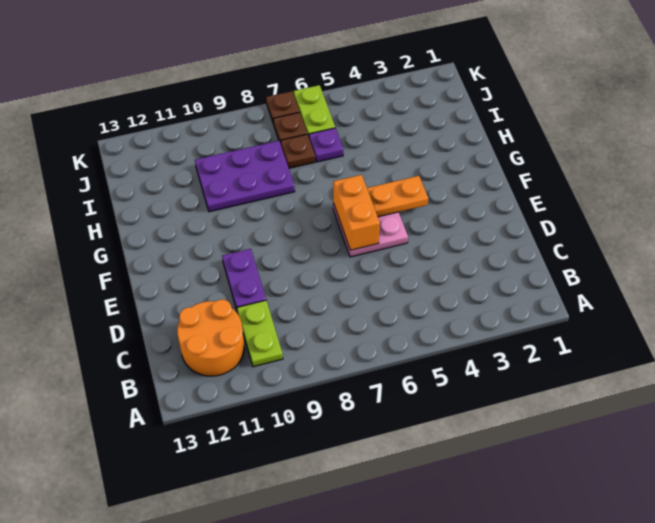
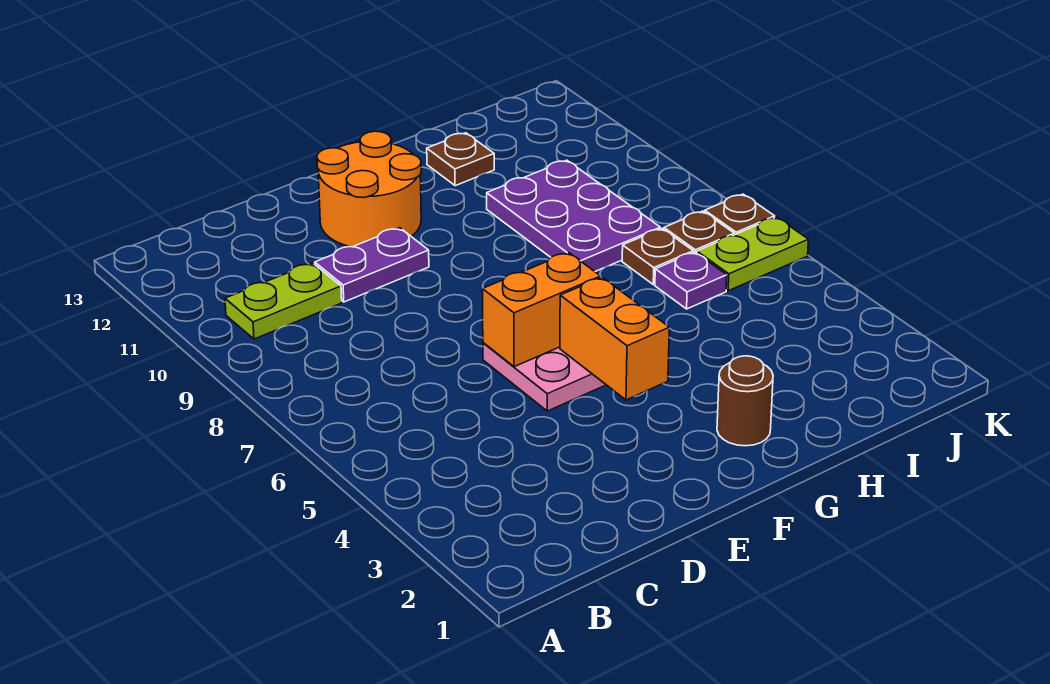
orange round brick B11:C12 level 1 -> orange round brick E11:F12 level 1
orange plate F4:F5 level 2 -> orange brick F4:F5 level 2
none -> brown round brick G2 level 1
none -> brown plate H12 level 1

